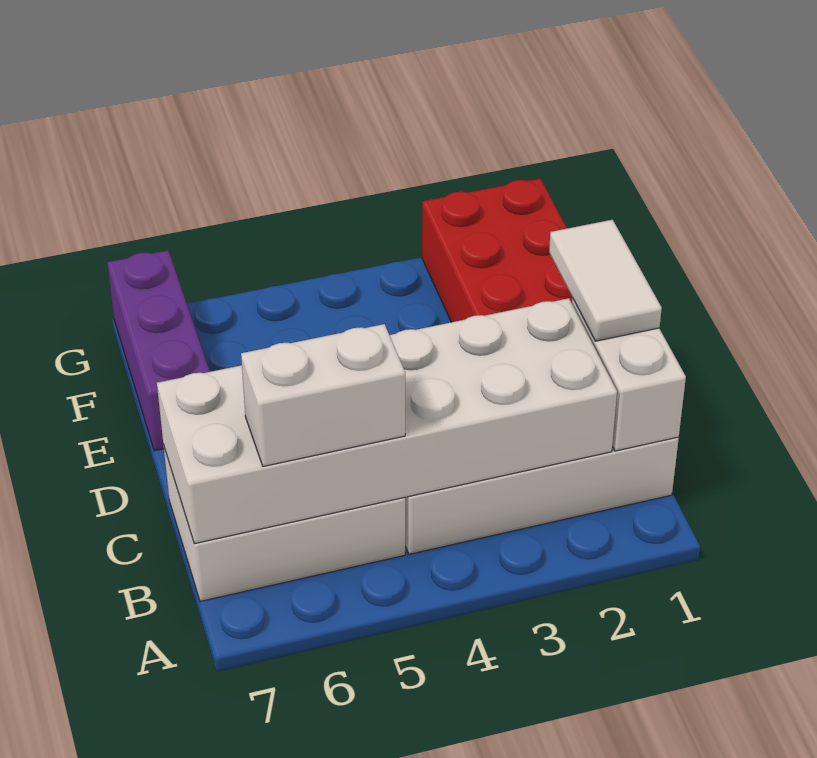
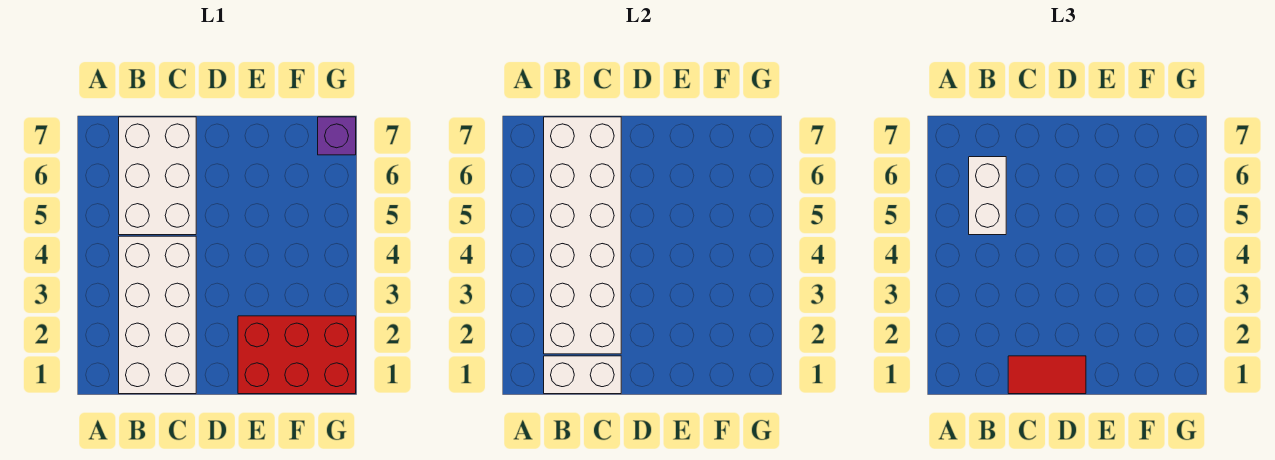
white tile C1:D1 level 3 -> red tile C1:D1 level 3
purple brick E7:G7 level 1 -> purple brick G7 level 1

